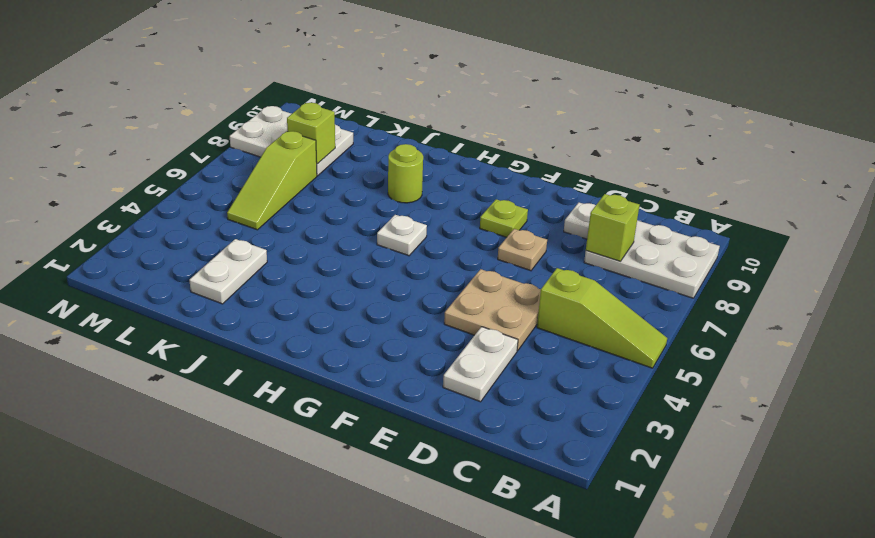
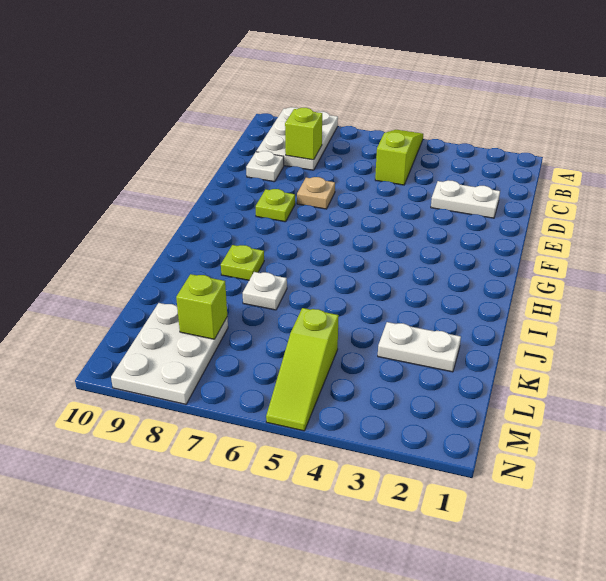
tan plate D4:E5 level 1 -> none
white plate H6 level 1 -> white plate J7 level 1
lime round brick I8 level 1 -> lime plate I8 level 1
lime slope L5:L7 level 1 top 7 -> lime slope L5:N5 level 1 top L

